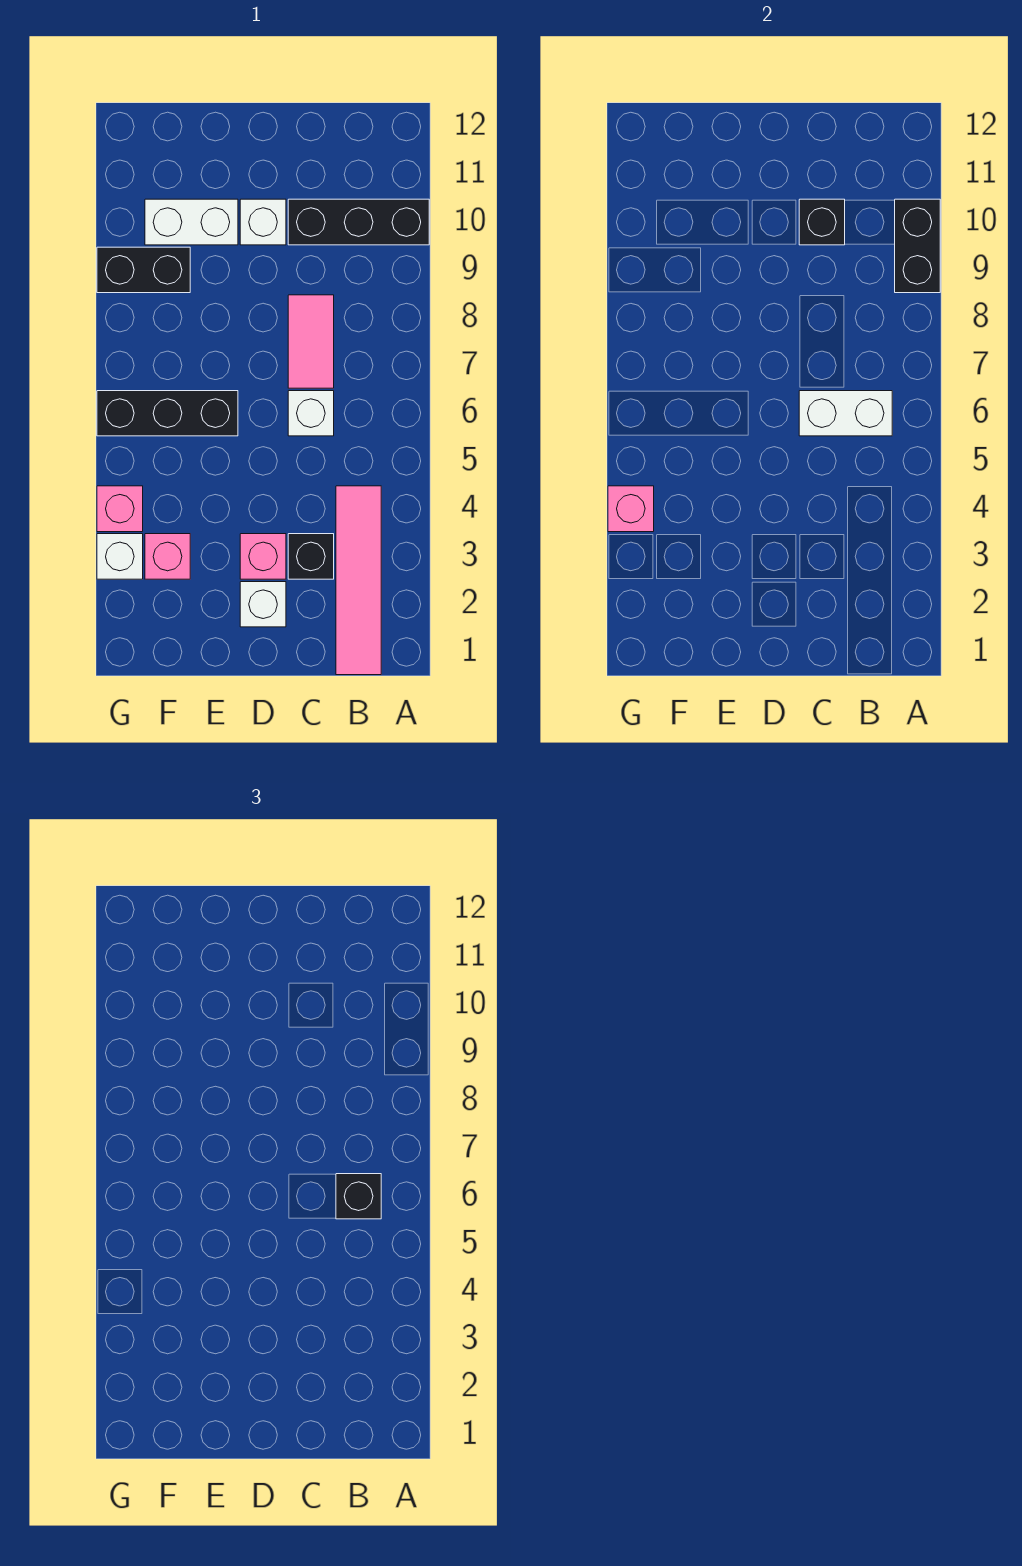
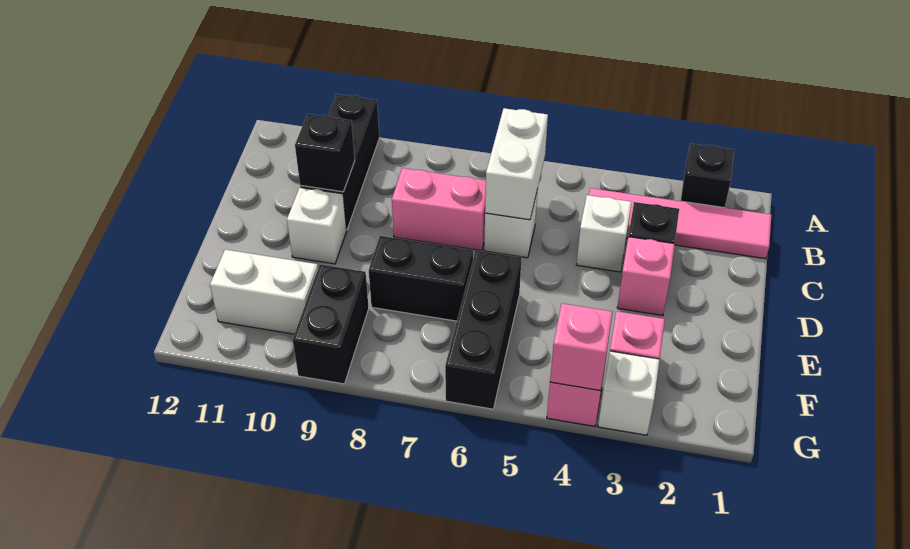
black brick A9:A10 level 2 -> black brick E7:E8 level 1
black brick B6 level 3 -> black brick A2 level 1
pink tile C7:C8 level 1 -> pink brick C7:C8 level 1
white brick D2 level 1 -> white brick C4 level 1
white brick E10:F10 level 1 -> white brick F10:F11 level 1

